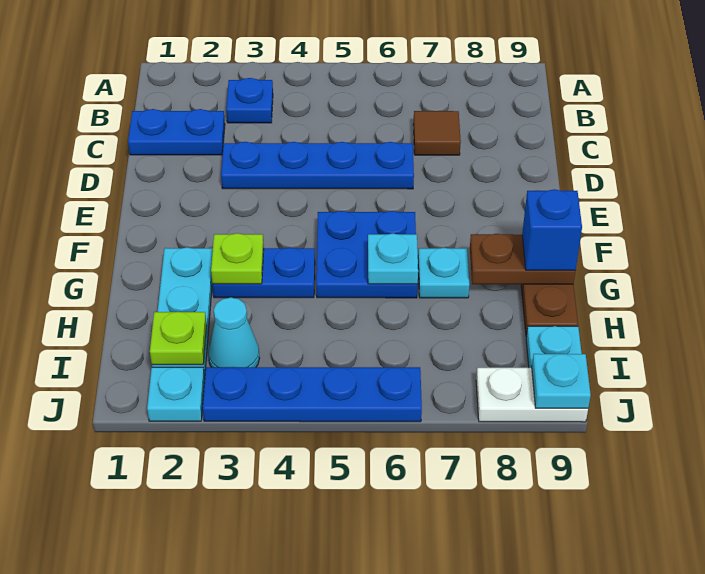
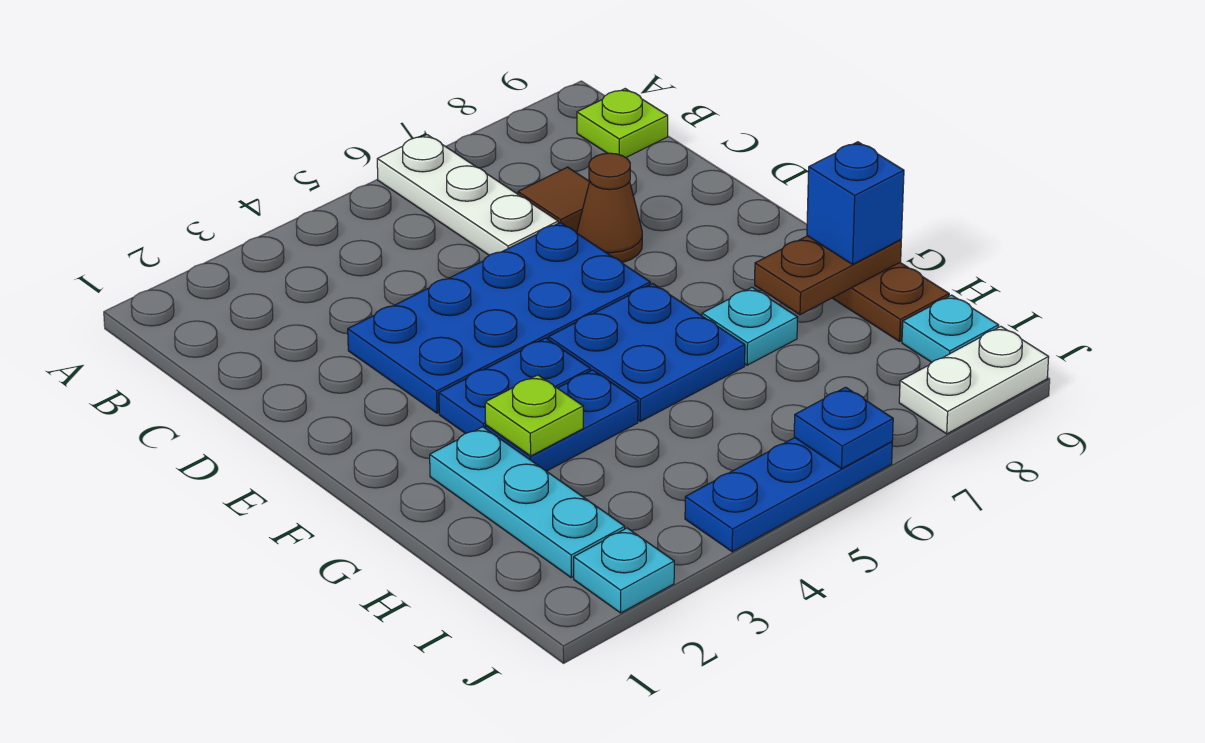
none -> white plate A6:C6 level 1
blue plate B3 level 1 -> blue plate J6 level 2
blue plate C1:C2 level 1 -> blue plate F3:F4 level 1
blue plate D3:D6 level 1 -> blue plate D3:E6 level 1
none -> brown cone D7 level 1
cyan plate G6 level 2 -> none
lime plate I2 level 2 -> lime plate B9 level 1
cyan cone I3 level 1 -> none
blue plate J3:J6 level 1 -> blue plate J4:J6 level 1
cyan plate J9 level 2 -> none

